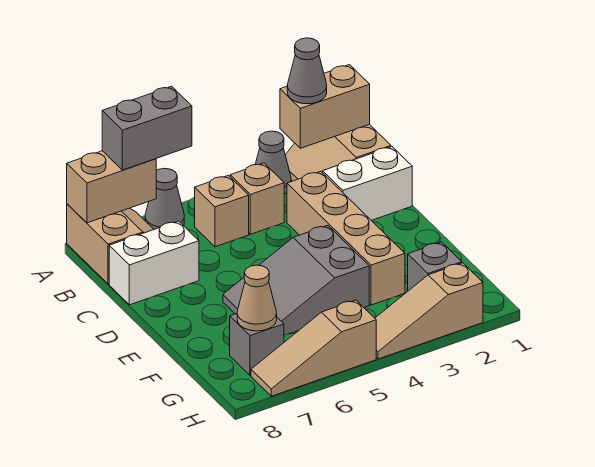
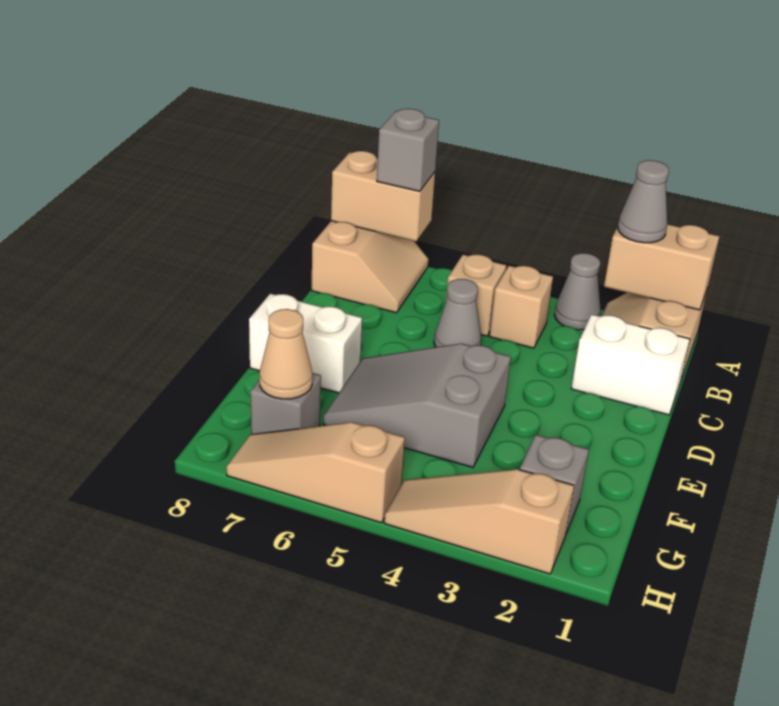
grey cone A6 level 1 -> grey cone C5 level 1
grey brick A6:A7 level 3 -> grey brick A7 level 3
tan brick C3:F3 level 1 -> none
white brick C7:C8 level 1 -> white brick E7:E8 level 1

